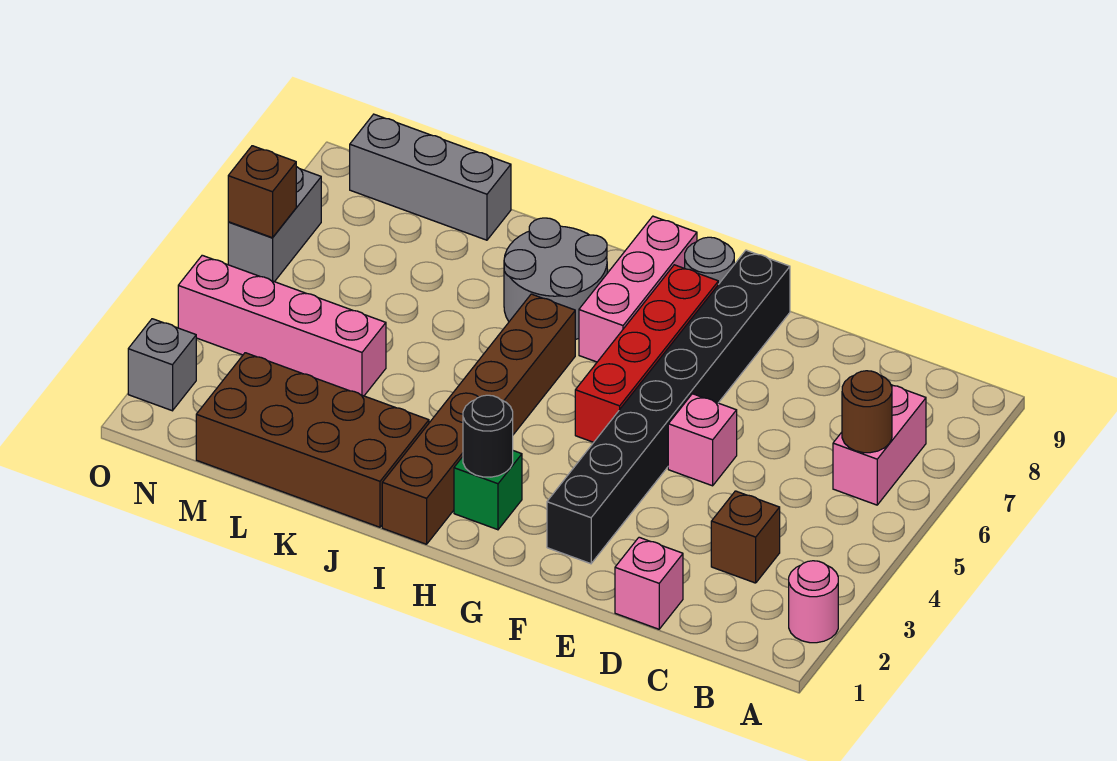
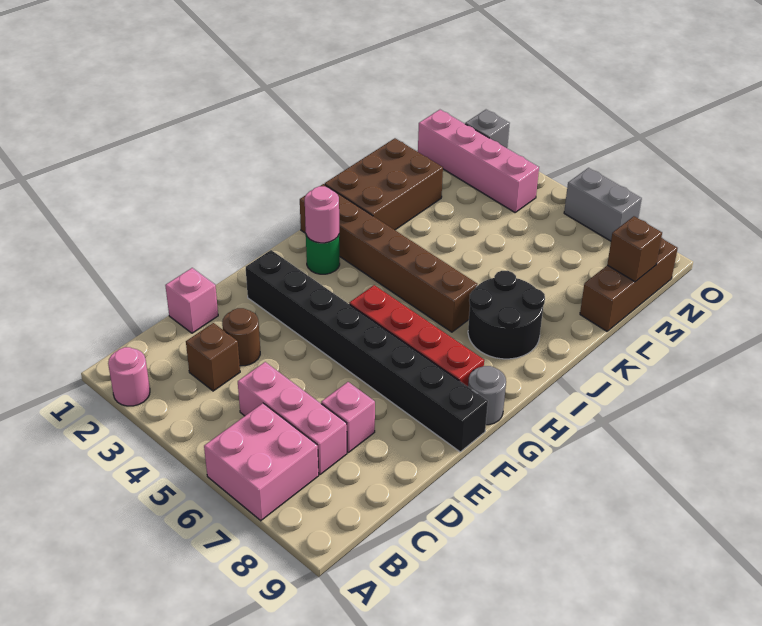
pink brick B6:B7 level 1 -> pink brick A6:B7 level 1
brown round brick B6 level 2 -> brown round brick D3 level 1
pink brick E5 level 1 -> pink brick D7 level 1
green brick H2 level 1 -> green round brick H2 level 1
black round brick H2 level 2 -> pink round brick H2 level 2
pink brick H7:H9 level 1 -> pink brick C5:C7 level 1
grey round brick I7:J8 level 1 -> black round brick I7:J8 level 1
brown brick J1:M2 level 1 -> brown brick J1:L2 level 1
pink brick L4:O4 level 1 -> pink brick N1:N4 level 1
grey brick L9:N9 level 1 -> brown brick L9:N9 level 1
brown brick O6 level 2 -> brown brick M9 level 2

